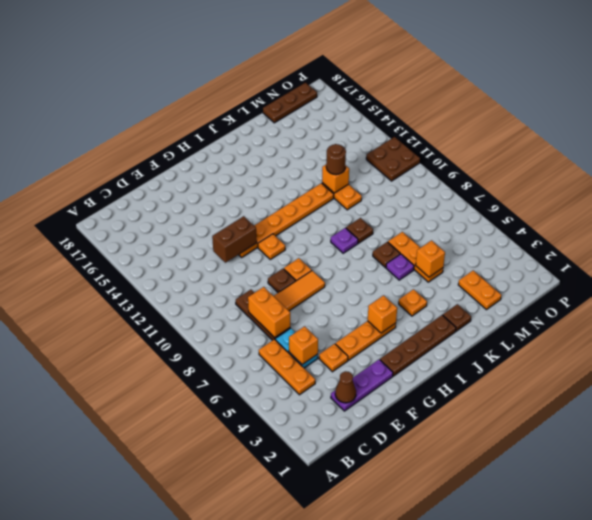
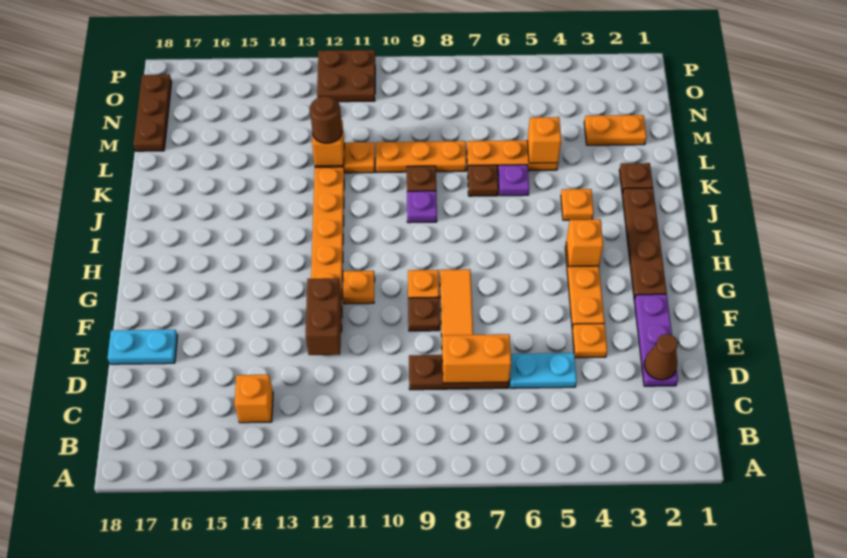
orange plate C4:C6 level 1 -> orange plate L8:L10 level 1
orange brick D5 level 2 -> orange brick C14 level 1
none -> cyan plate E17:E18 level 1

